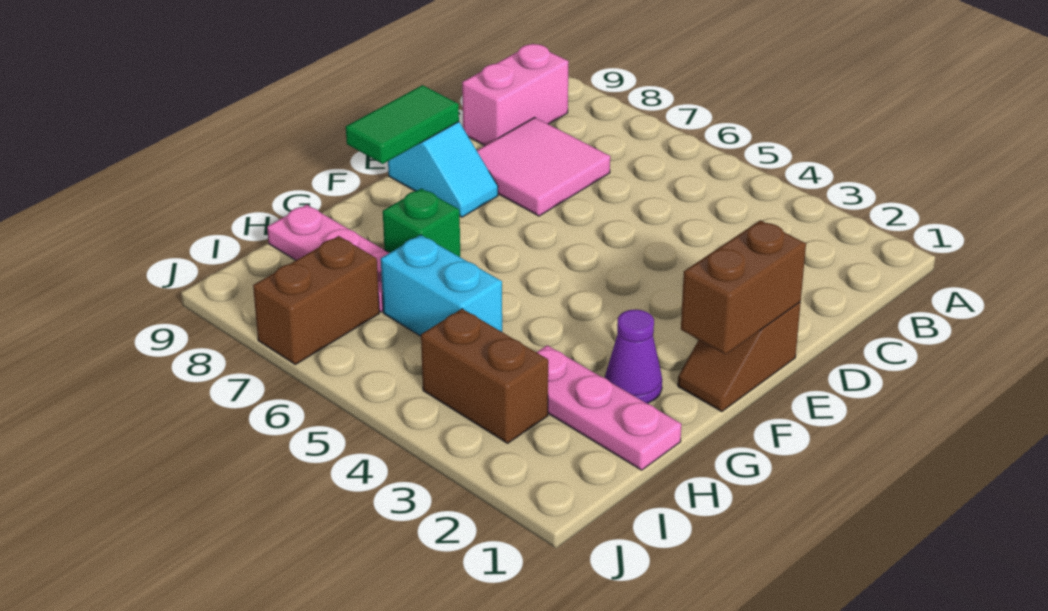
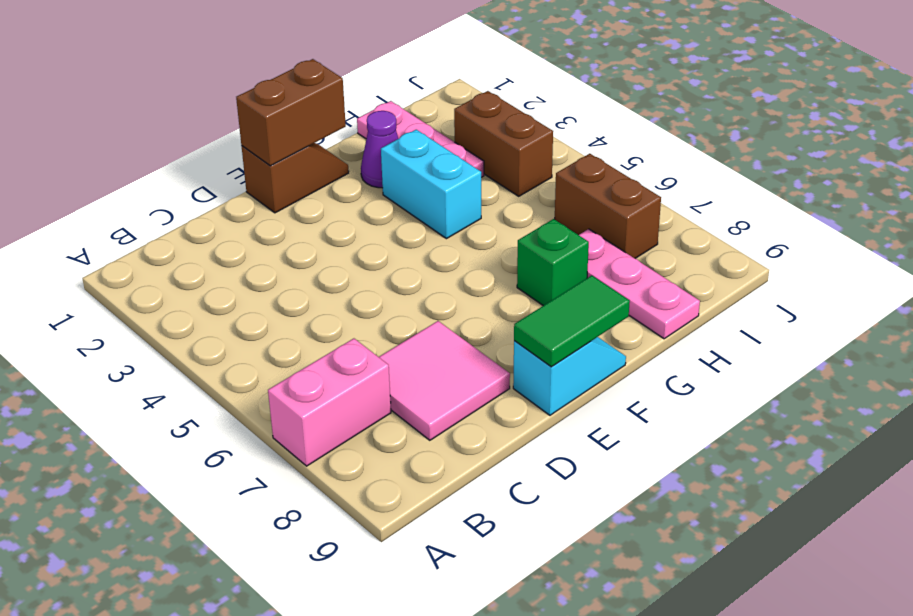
pink brick B9:C9 level 1 -> pink brick A7:B7 level 1
cyan slope E8:E9 level 1 top 9 -> cyan slope E9:F9 level 1 top E
cyan brick H5:H6 level 1 -> cyan brick G3:G4 level 1
brown brick I7:J7 level 1 -> brown brick I6:I7 level 1

